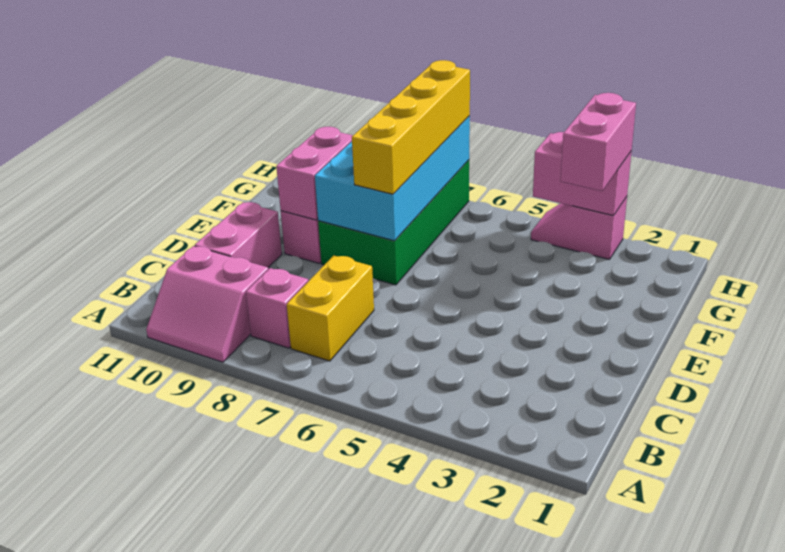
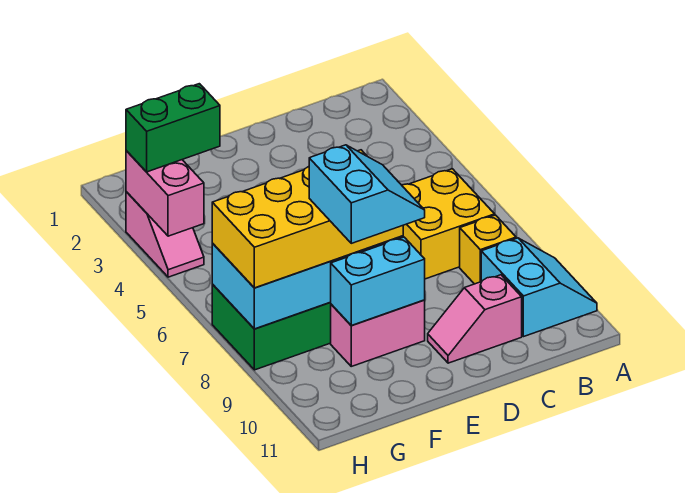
pink slope A9:B10 level 1 top B -> cyan slope A9:B10 level 1 top B
yellow brick B7:C7 level 1 -> yellow brick B6:C7 level 1
pink brick B8 level 1 -> yellow brick B8 level 1
pink brick C10:D10 level 1 -> pink slope C10:D10 level 1 top C
yellow brick E7:H7 level 3 -> yellow brick E7:H8 level 3
none -> cyan slope E8:F9 level 4 top F
pink brick E9:F9 level 2 -> cyan brick E9:F9 level 2
pink brick G3:H3 level 3 -> green brick G3:H3 level 3

